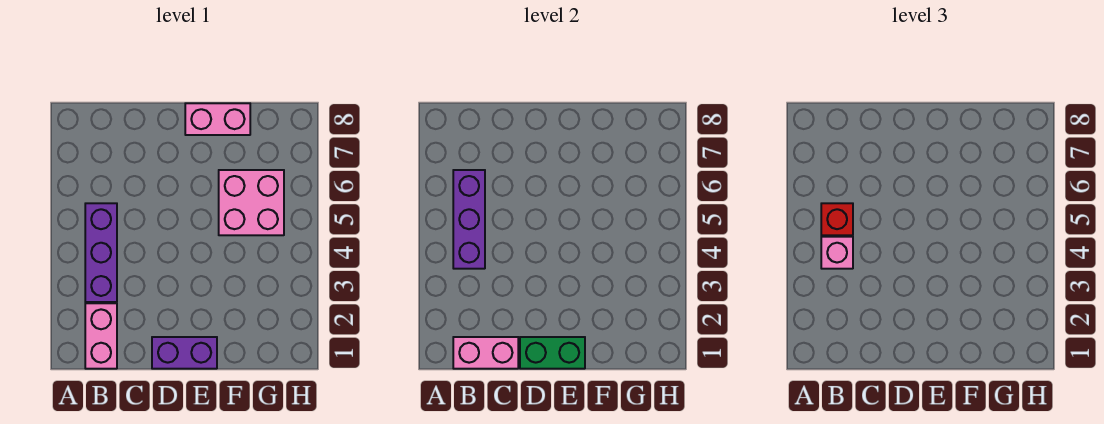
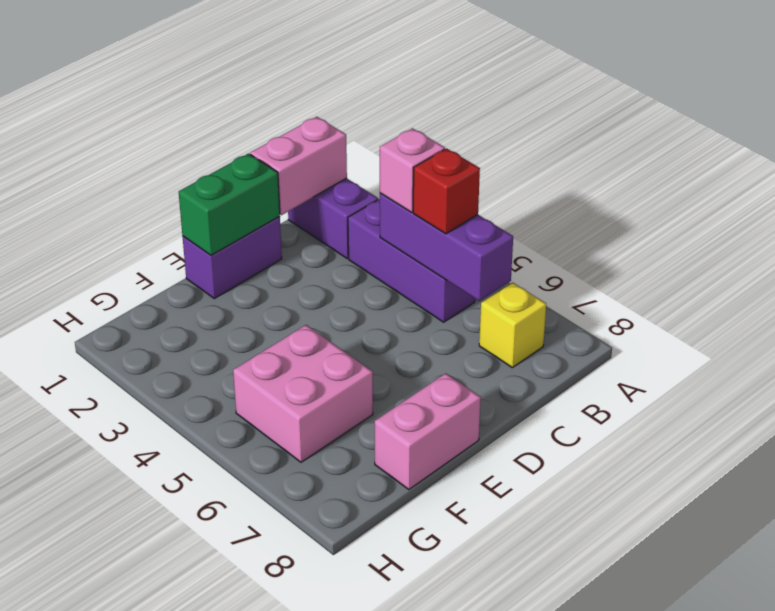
pink brick B1:B2 level 1 -> purple brick B1:B2 level 1
none -> yellow brick B7 level 1

